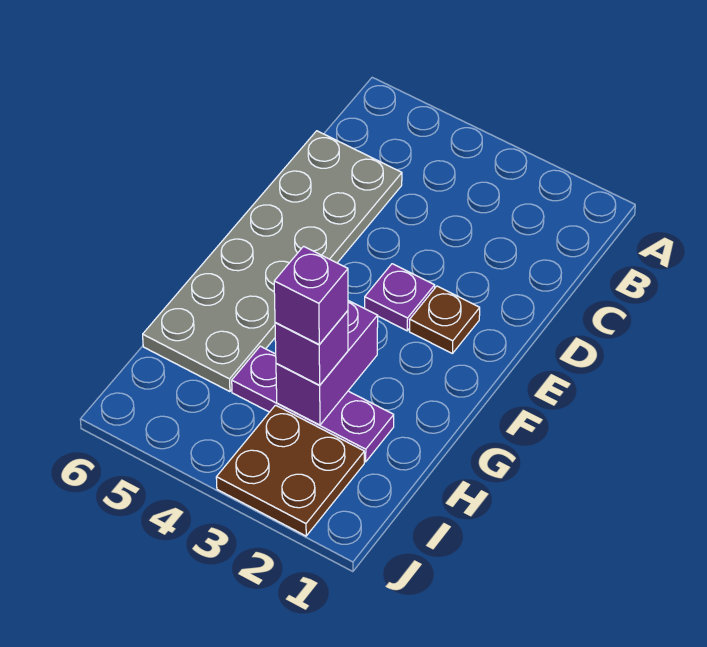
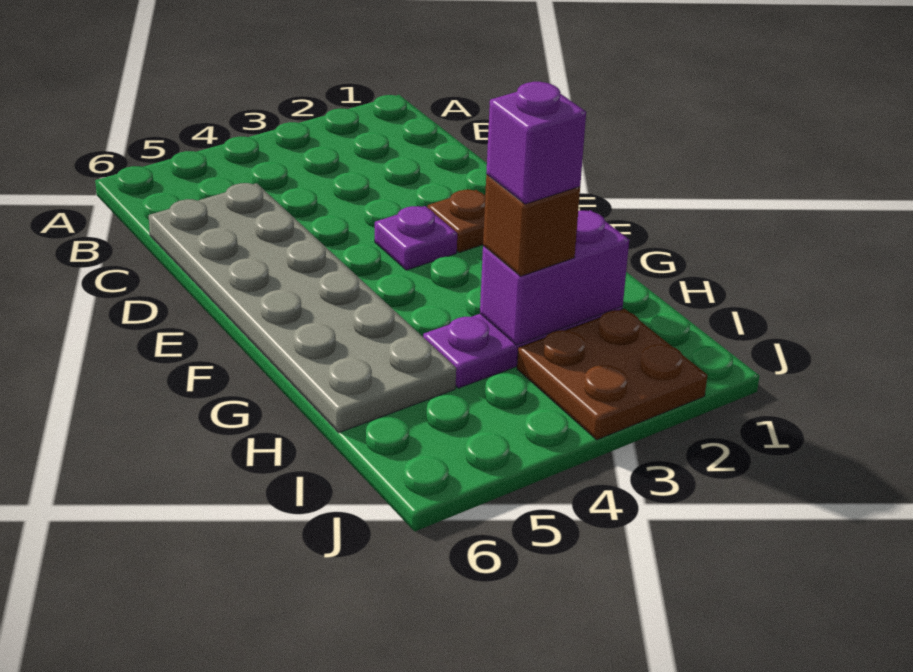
purple brick G3:H3 level 2 -> purple brick H2:H3 level 2
purple brick H3 level 3 -> brown brick H3 level 3

